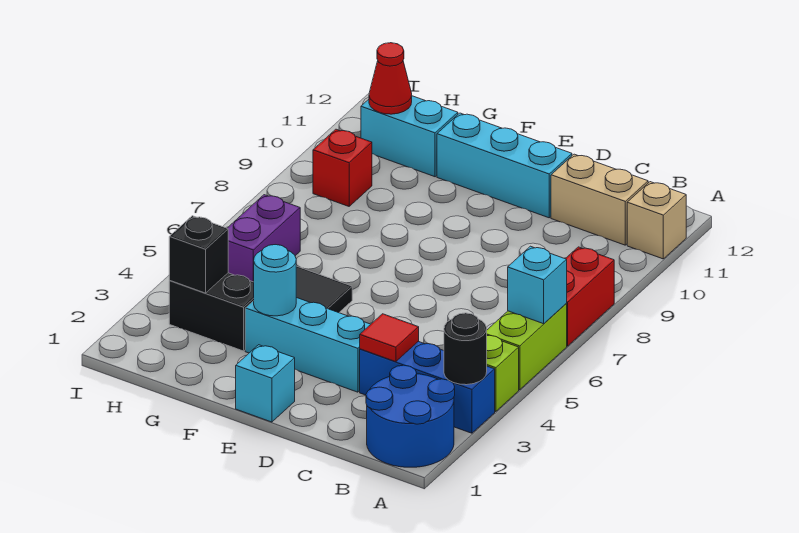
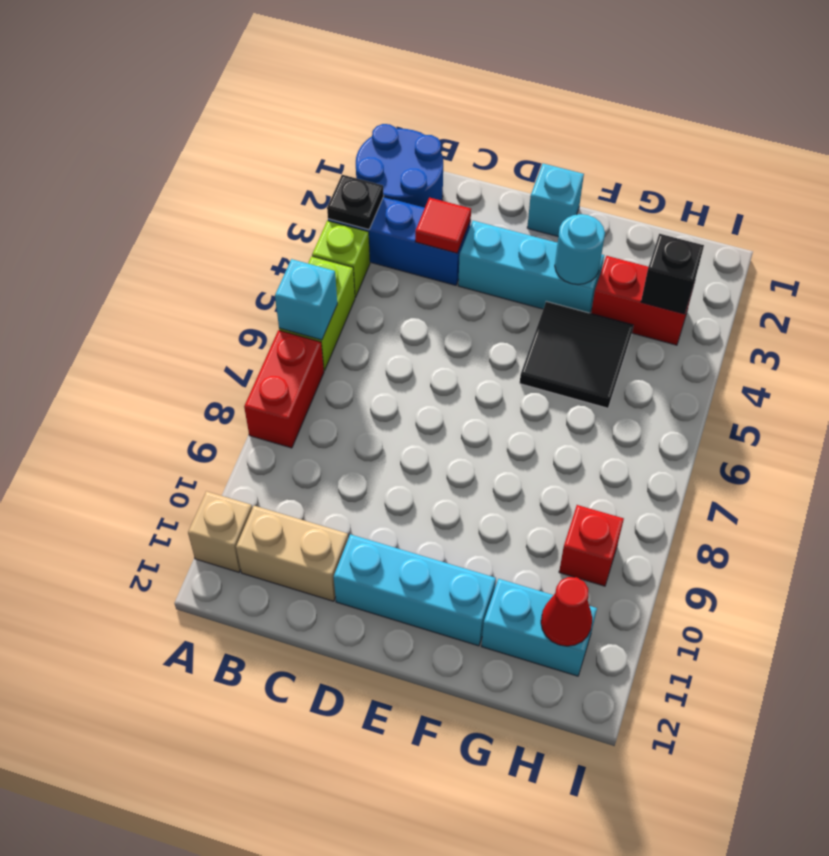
black round brick A3 level 2 -> black plate A3 level 2
black brick G3:H3 level 1 -> red brick G3:H3 level 1
purple brick H5:H6 level 1 -> none

